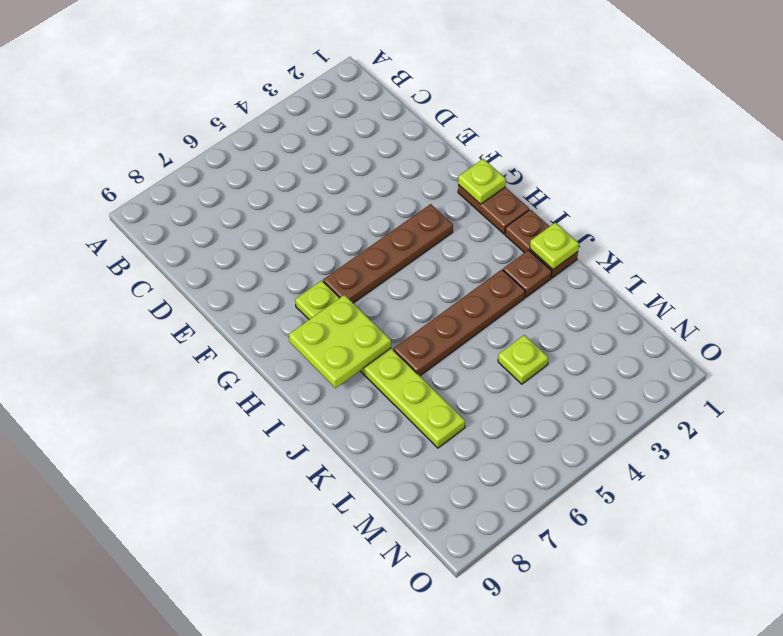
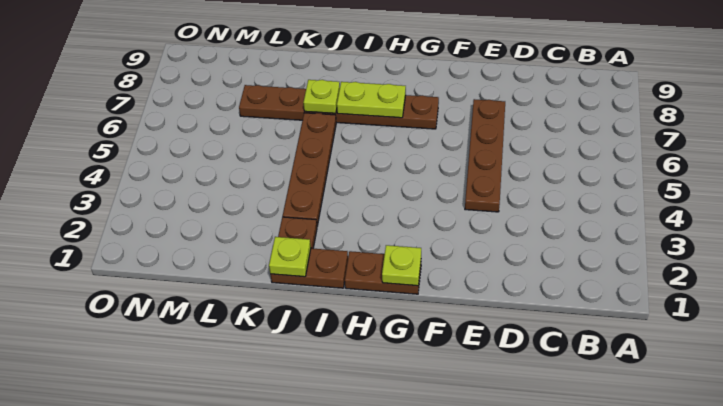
brown plate G3:G6 level 1 -> brown plate E4:E7 level 1
lime plate G7:L7 level 1 -> brown plate G7:L7 level 1
lime plate H7:I8 level 2 -> lime plate H7:I7 level 2
lime plate L4 level 1 -> lime plate J7 level 2

